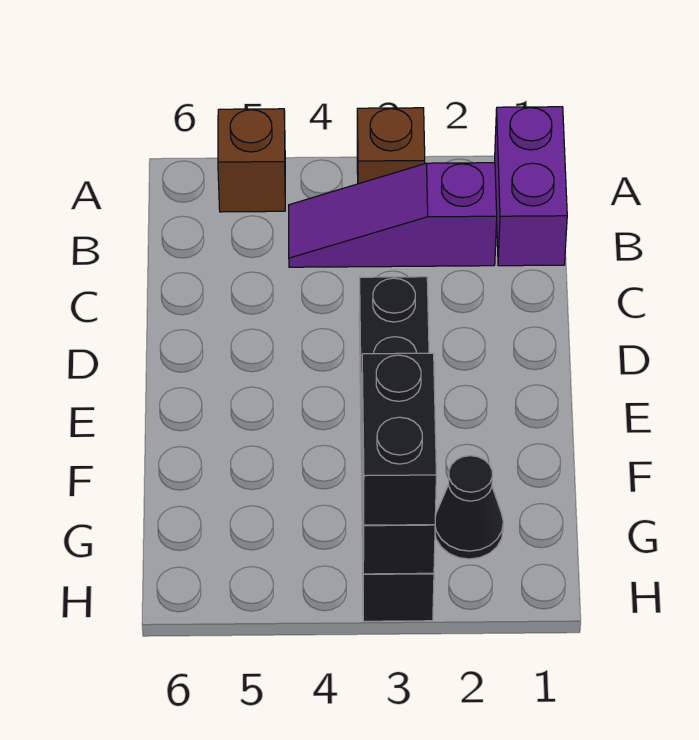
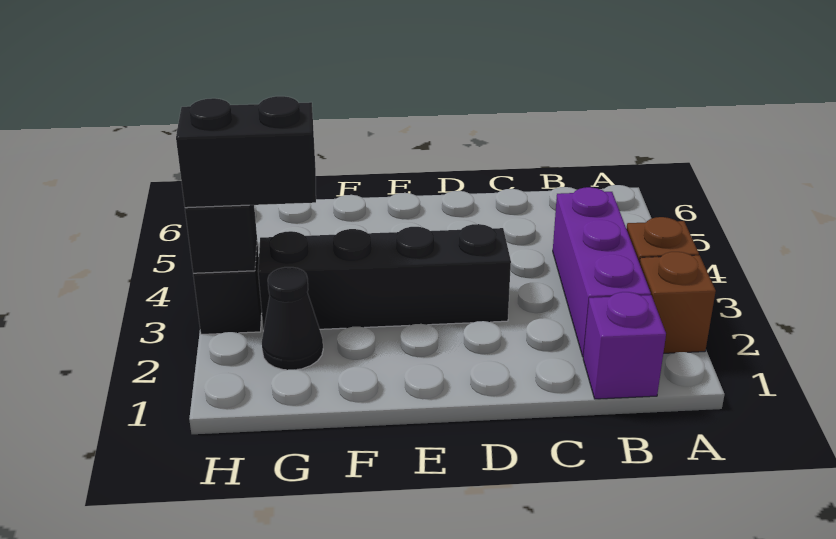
purple brick A1:B1 level 1 -> purple brick B1 level 1
brown brick A5 level 1 -> brown brick A2 level 1
purple slope B2:B4 level 1 top 2 -> purple brick B2:B4 level 1

